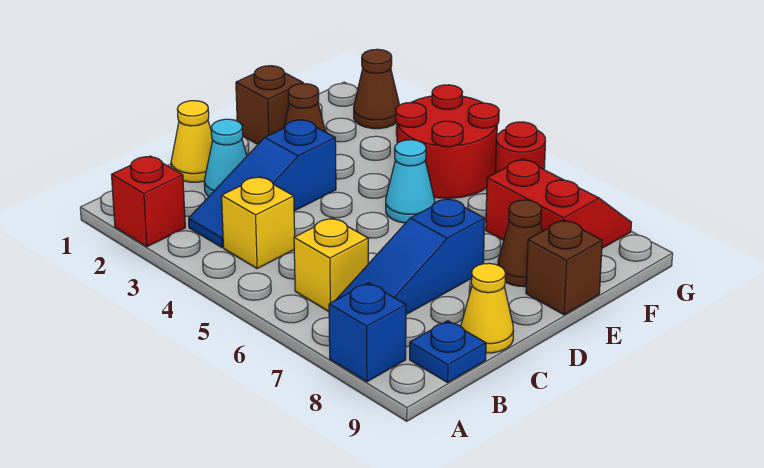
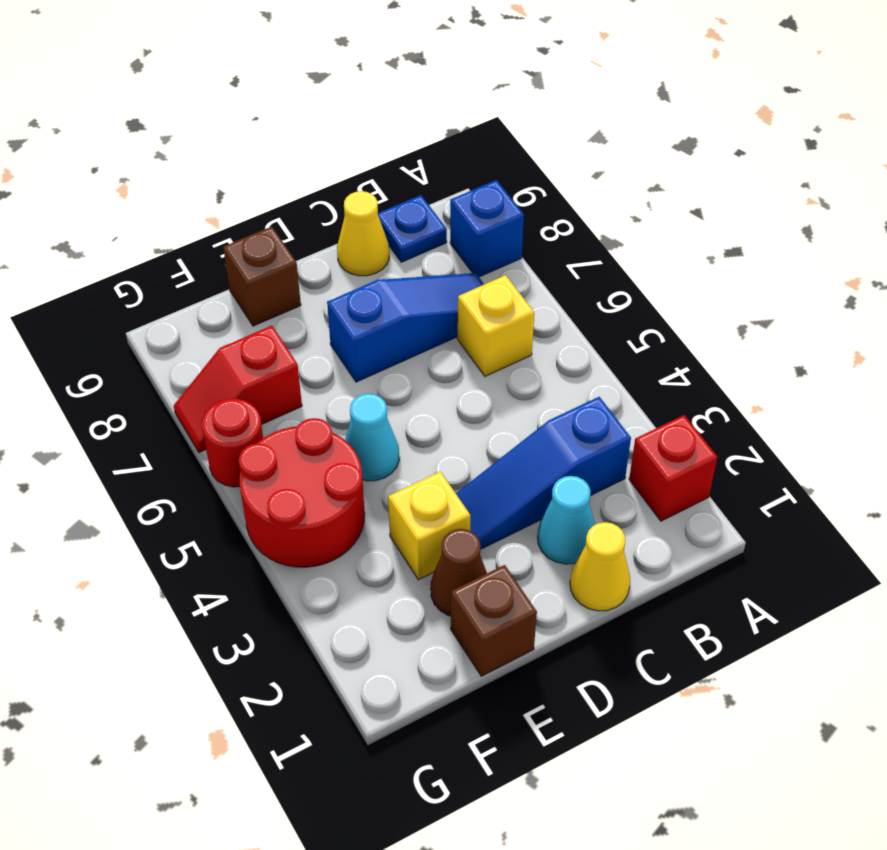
blue slope B3:D3 level 1 top D -> blue slope B3:D3 level 1 top B
yellow brick B4 level 1 -> yellow brick E3 level 1
brown cone E8 level 1 -> none
red slope F7:G8 level 1 top F -> red slope F7:G7 level 1 top F
brown cone G2 level 1 -> none

